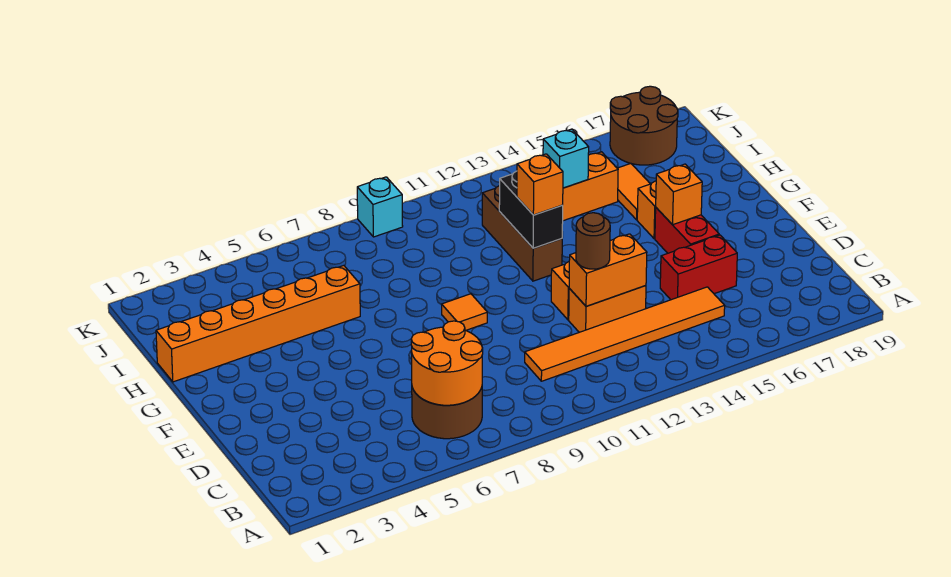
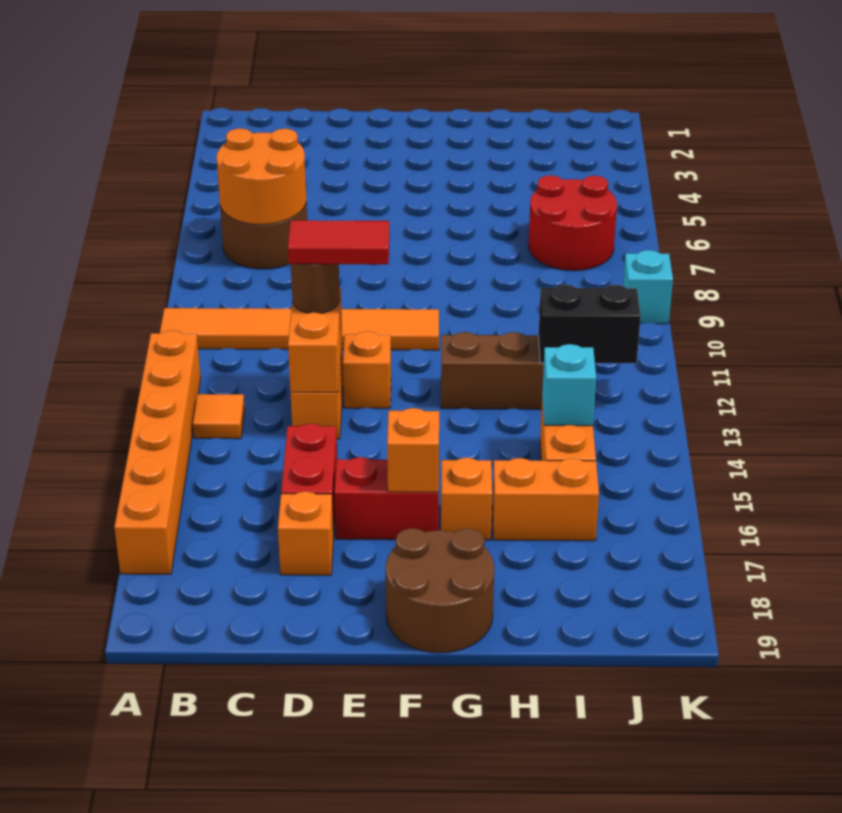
orange tile C10:C15 level 1 -> orange tile A10:F10 level 1
none -> red tile D12:E12 level 4
orange tile F9 level 1 -> orange tile B13 level 1
black brick G12:H12 level 2 -> black brick I12:J12 level 2
orange brick G12 level 3 -> orange brick D17 level 1
orange brick H1:H6 level 1 -> orange brick A12:A17 level 1
orange tile H16:I16 level 1 -> orange brick H16:I16 level 1
none -> red round brick I6:J7 level 1
brown round brick J17:K18 level 1 -> brown round brick F18:G19 level 1

